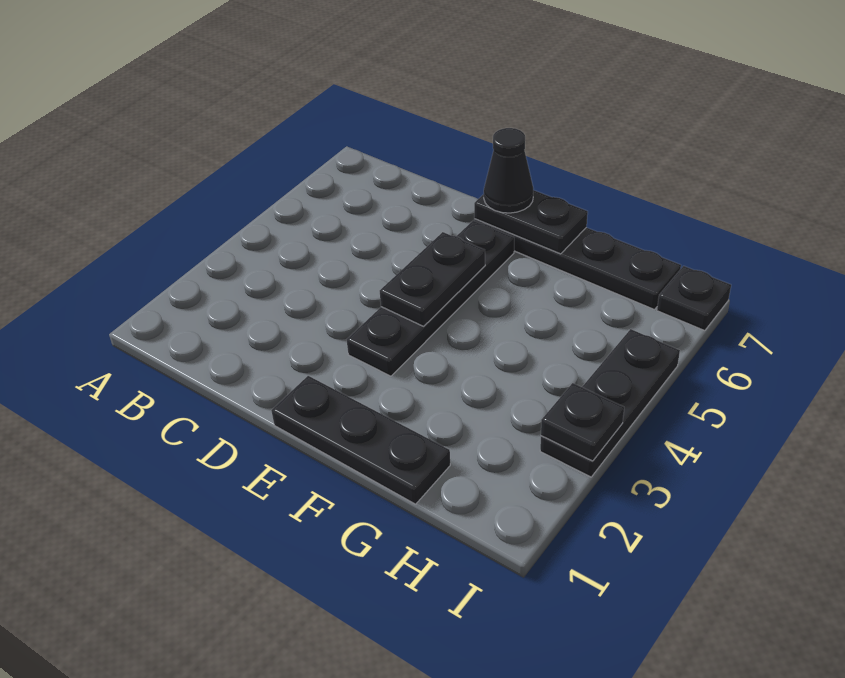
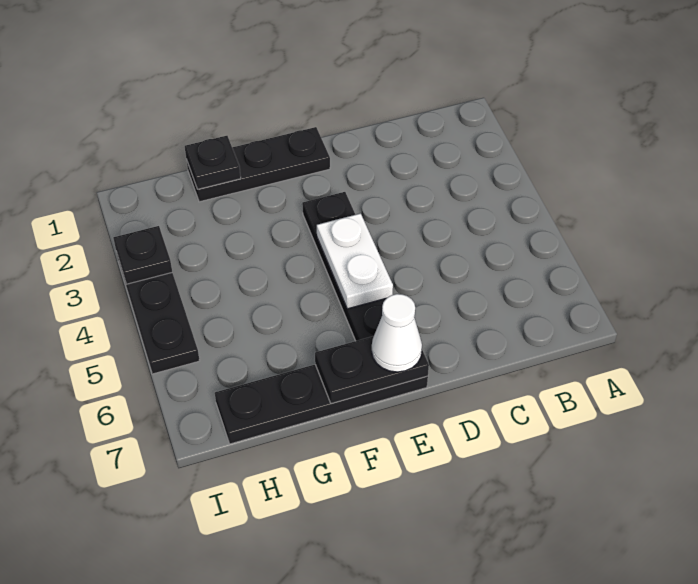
black plate E4:E5 level 2 -> white plate E4:E5 level 2
black cone E7 level 3 -> white cone E7 level 3
black plate I7 level 1 -> black plate G1 level 2

